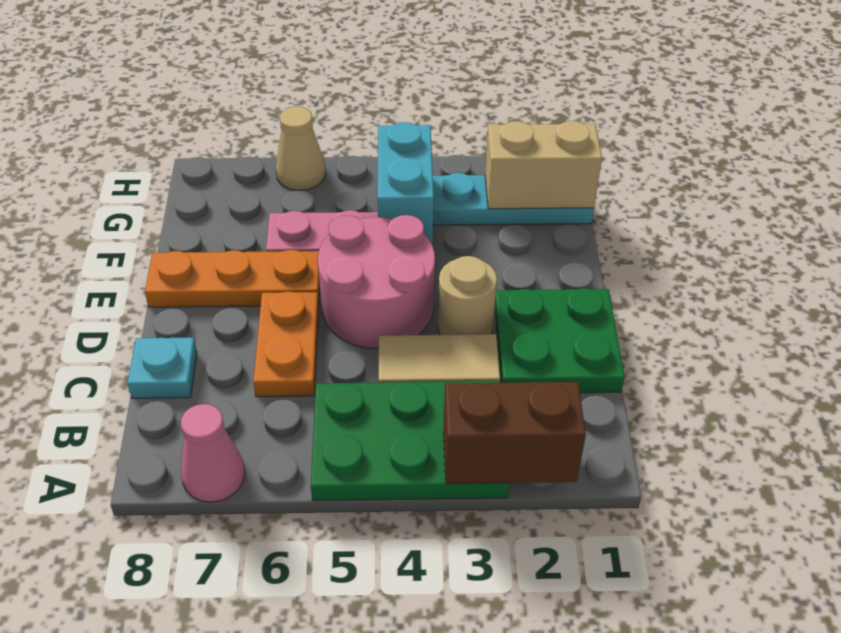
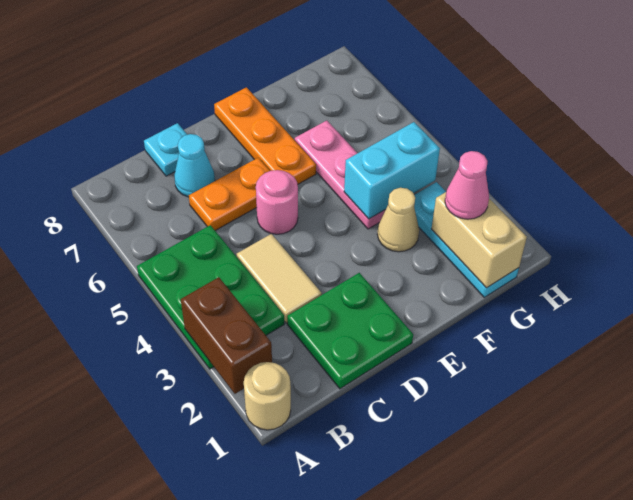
pink cone A7 level 1 -> pink cone G2 level 3
none -> cyan cone C7 level 1
tan round brick D3 level 1 -> tan round brick A1 level 1
pink round brick D4:E5 level 1 -> pink round brick D5 level 1
tan cone H6 level 1 -> tan cone F3 level 1

